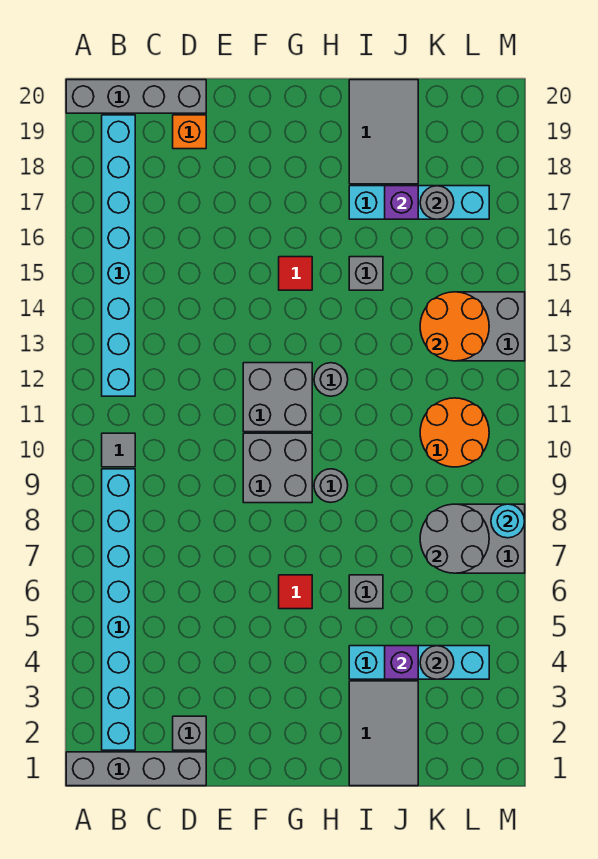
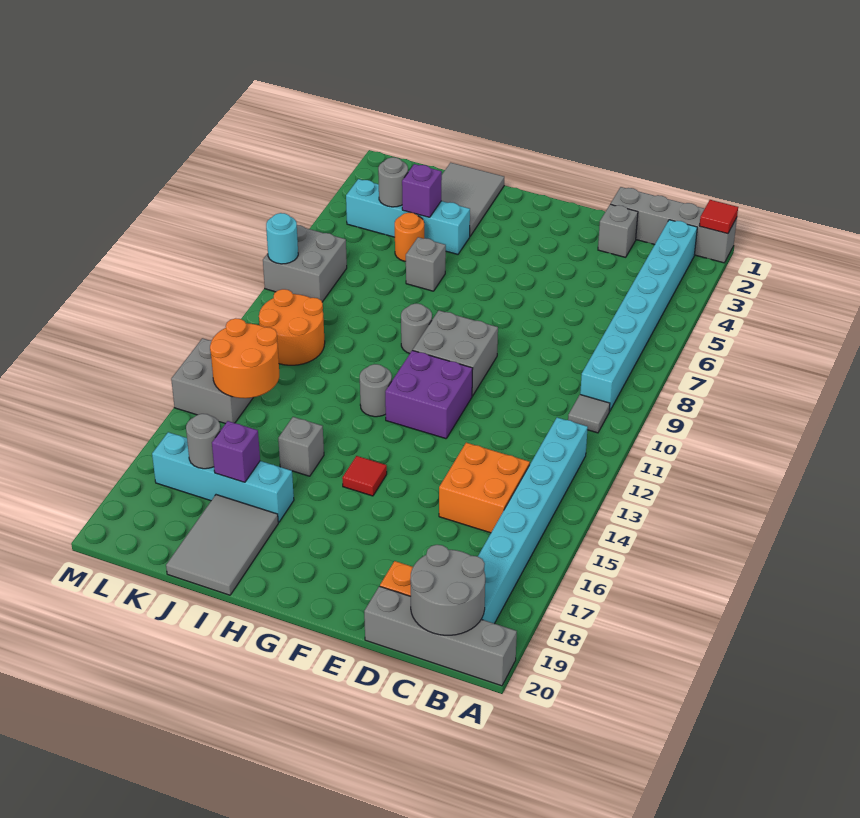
none -> orange brick C14:D15 level 1
grey brick F11:G12 level 1 -> purple brick F11:G12 level 1
red tile G6 level 1 -> red tile A1 level 2
none -> orange round brick J5 level 1
grey round brick K7:L8 level 2 -> grey round brick B19:C20 level 2

